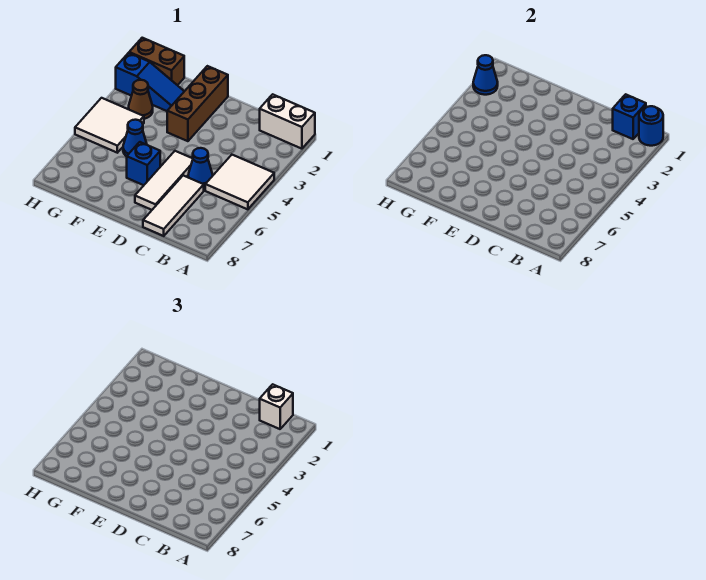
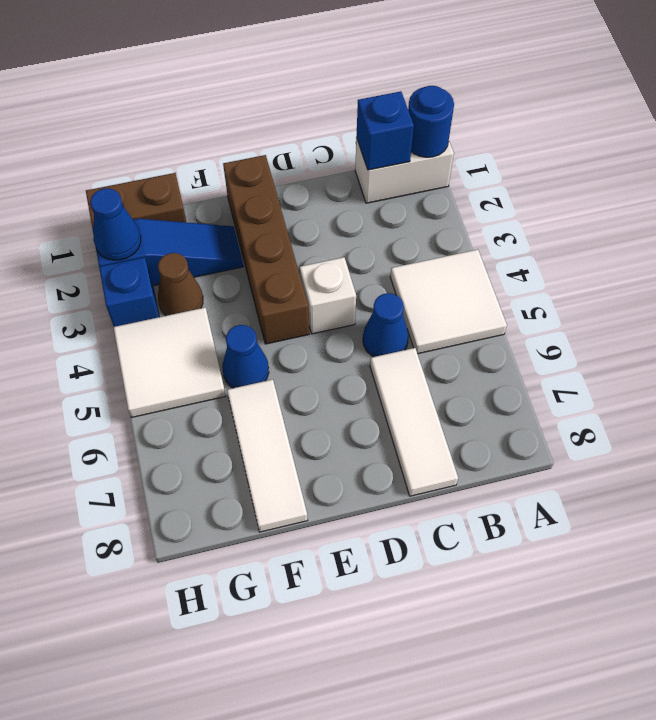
white brick B1 level 3 -> white brick D4 level 1
white tile D5:D7 level 1 -> white tile F6:F8 level 1
brown brick E1:E3 level 1 -> brown brick E1:E4 level 1
blue brick E6 level 1 -> blue brick H3 level 1

